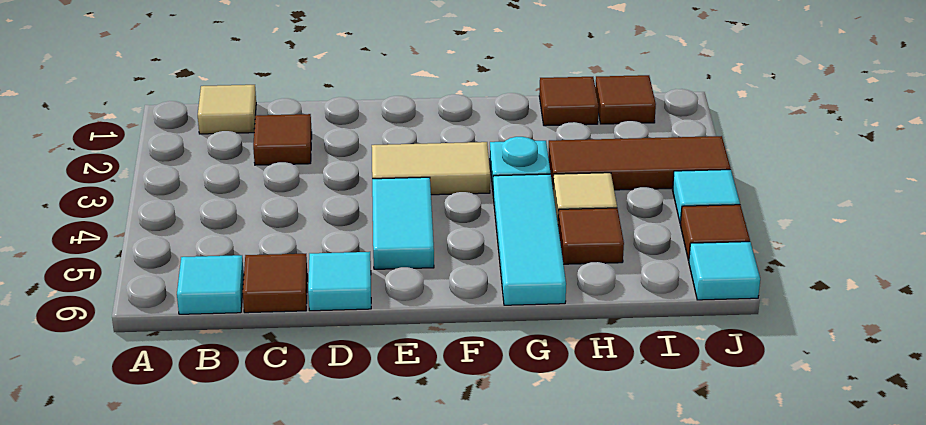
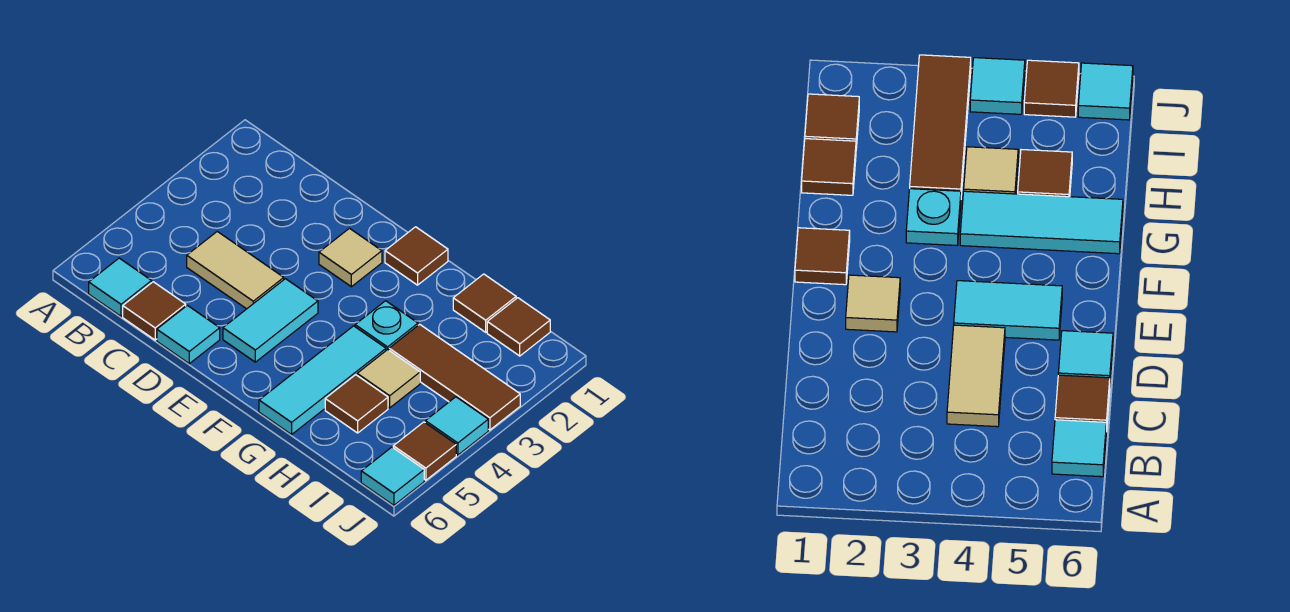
tan tile B1 level 1 -> tan tile E2 level 1
brown tile C2 level 1 -> brown tile F1 level 1
tan tile E3:F3 level 1 -> tan tile C4:D4 level 1

